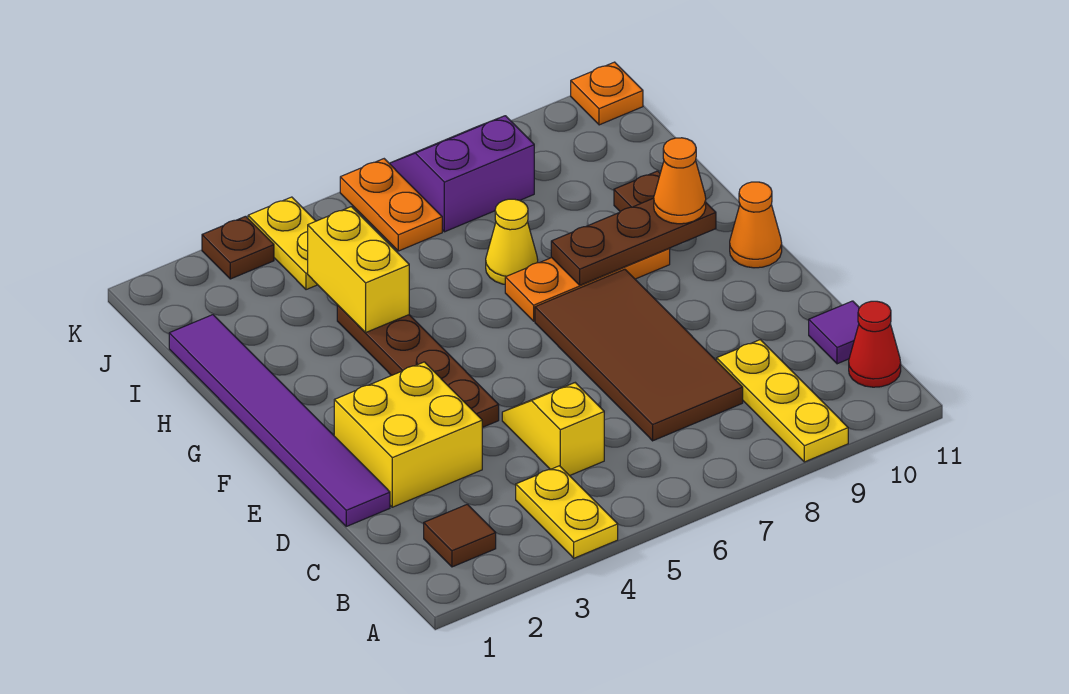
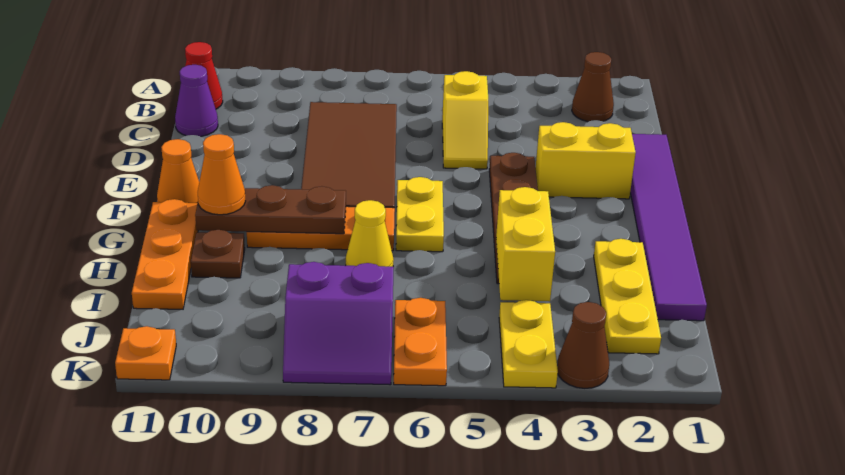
yellow plate A4:B4 level 1 -> yellow plate F6:G6 level 1
yellow plate A9:C9 level 1 -> yellow plate H2:J2 level 1
brown tile B2 level 1 -> brown cone B2 level 1
purple tile C11 level 1 -> purple cone C11 level 1
yellow brick D2:E3 level 1 -> yellow brick E2:E3 level 1
none -> orange plate G11:I11 level 1
brown plate K3 level 1 -> brown cone K3 level 1

